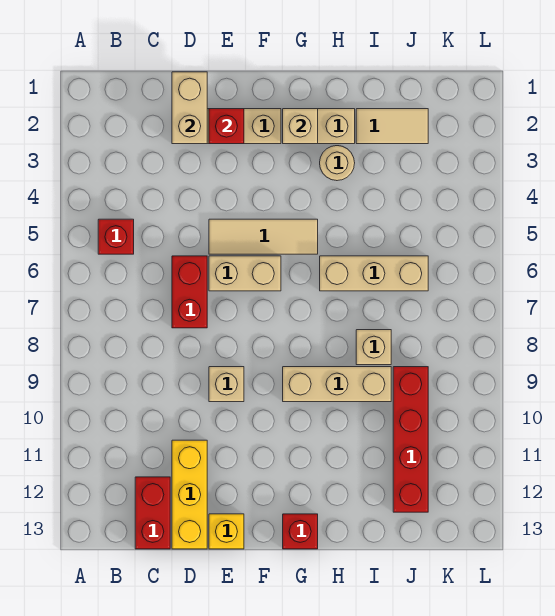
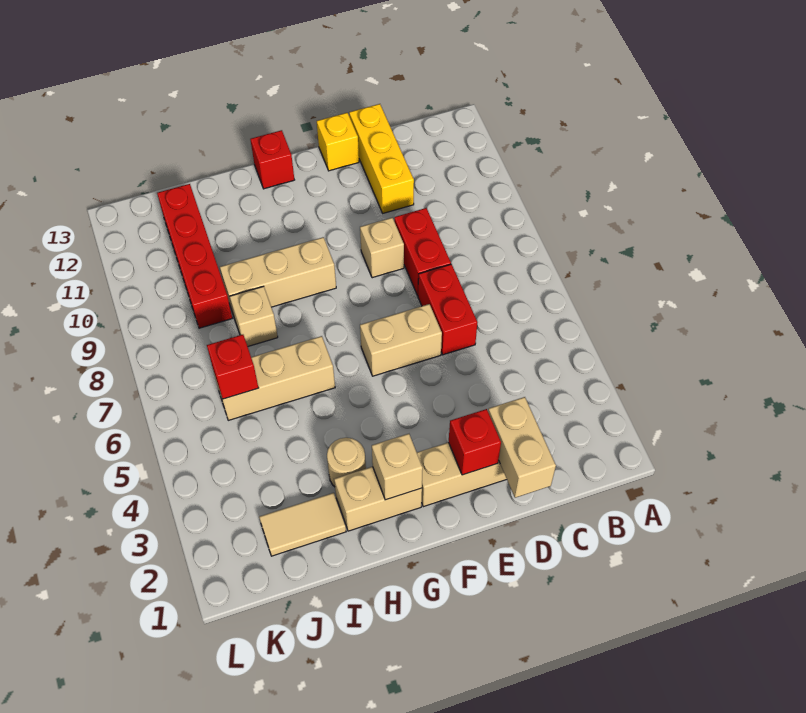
red brick B5 level 1 -> red brick J6 level 2
red brick C12:C13 level 1 -> red brick D8:D9 level 1
tan tile E5:G5 level 1 -> none

